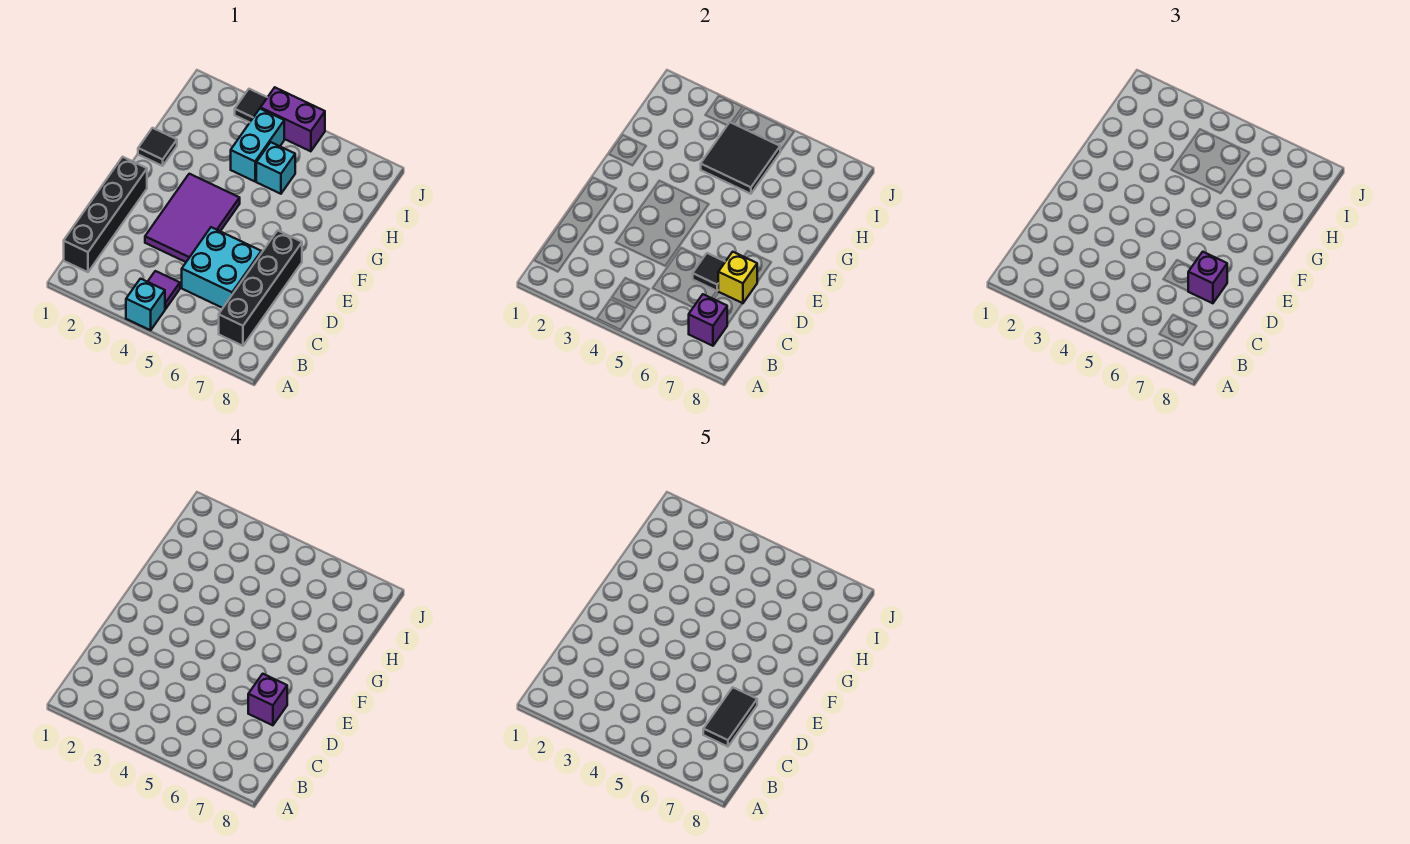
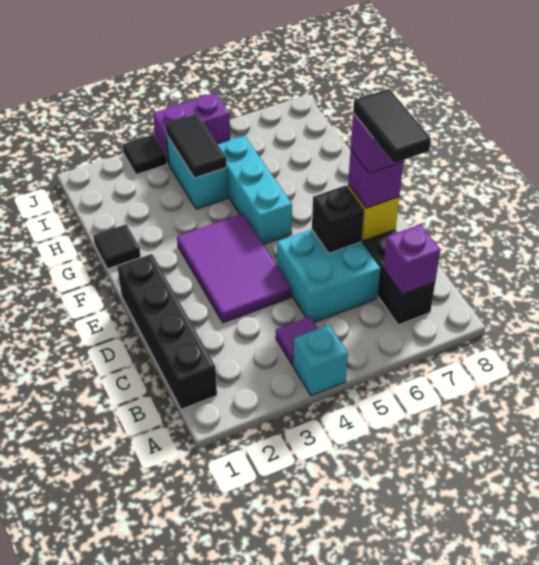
black tile D6 level 2 -> black brick D6 level 2
black tile H4:I5 level 2 -> black tile H4:I4 level 2
cyan brick H5 level 1 -> cyan brick F5:H5 level 1

